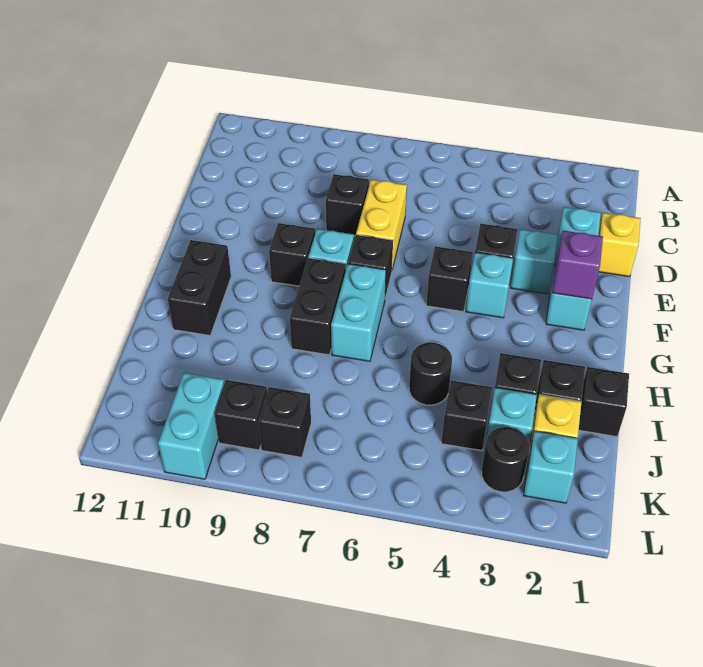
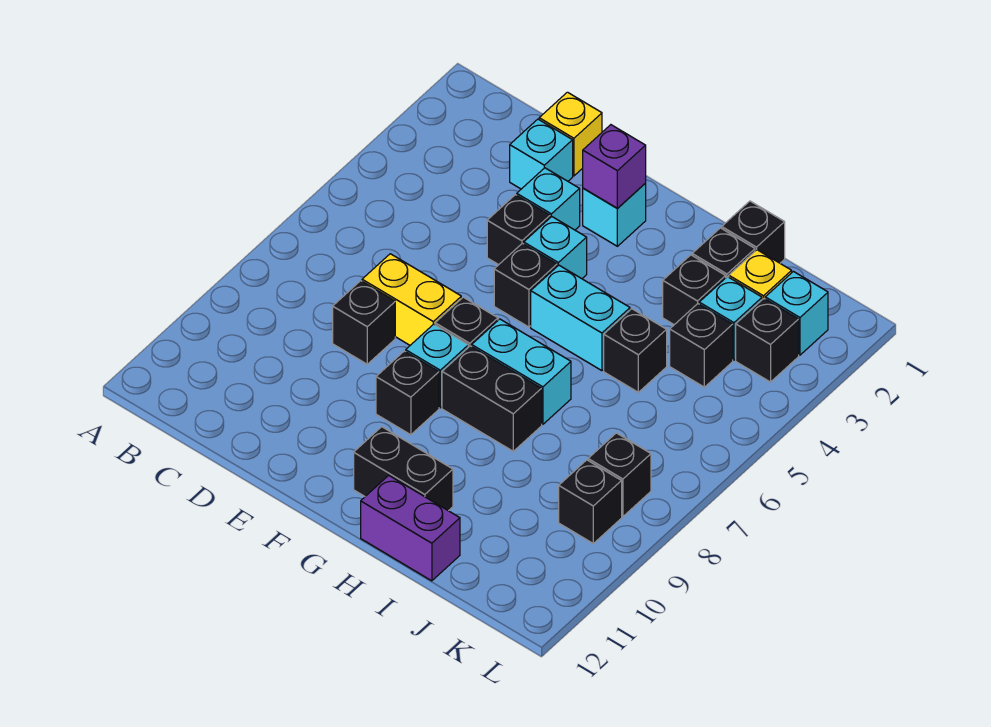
none -> purple brick H12:I12 level 1
black round brick I5 level 1 -> black brick I5 level 1
black round brick K3 level 1 -> black brick K3 level 1
cyan brick K10:L10 level 1 -> cyan brick G5:H5 level 1

